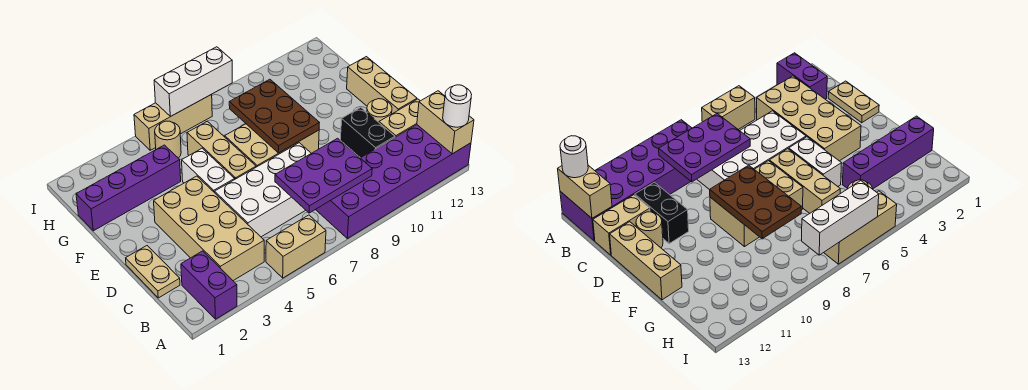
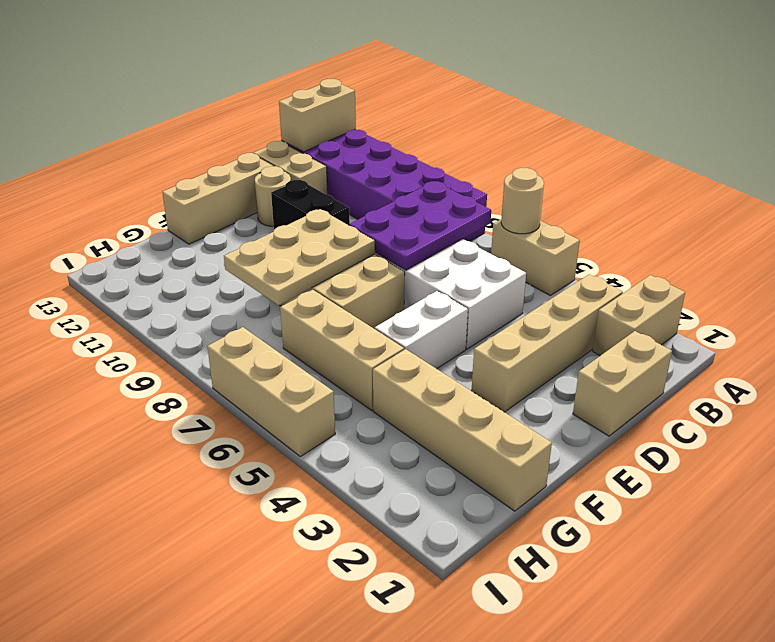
purple brick A2:B2 level 1 -> tan brick A2:B2 level 1
white round brick A13 level 3 -> none
tan brick B3:E4 level 1 -> tan brick B3:E3 level 1
purple plate B7:C9 level 2 -> purple plate B7:D8 level 2
tan plate C1:D1 level 1 -> tan brick C1:D1 level 1
black brick C11:D11 level 1 -> black brick D10:D11 level 1
tan brick E6:G6 level 1 -> tan brick G5:G7 level 1
brown plate E8:G9 level 2 -> tan plate E8:G9 level 2
purple brick G1:G4 level 1 -> tan brick G1:G4 level 1
tan round brick H5 level 1 -> tan round brick A6 level 2
white brick I6:I8 level 2 -> none

